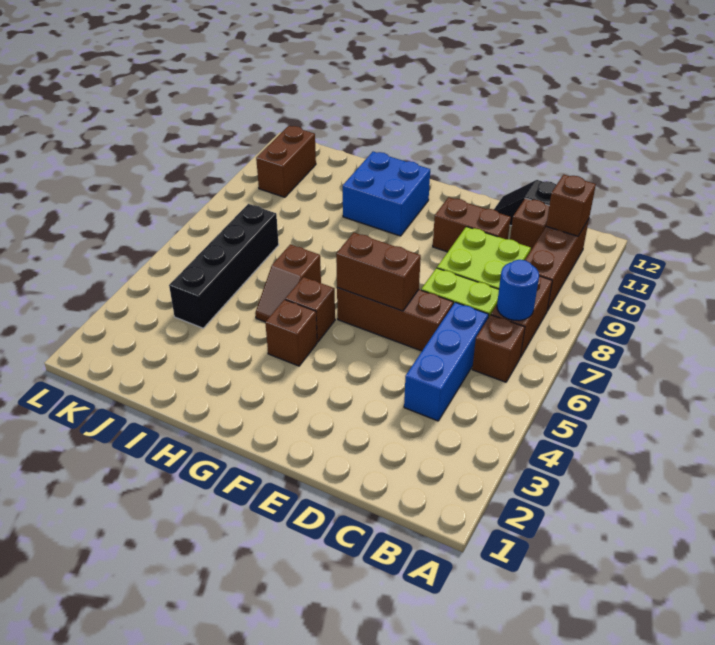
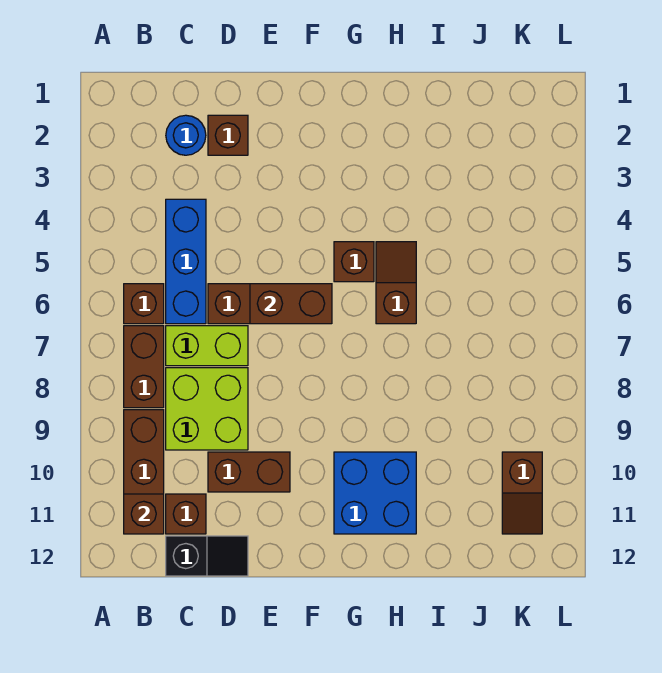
blue round brick B7 level 2 -> blue round brick C2 level 1
brown brick G4 level 1 -> brown brick D2 level 1
black brick J4:J7 level 1 -> none
brown brick K10:K11 level 1 -> brown slope K10:K11 level 1 top 10

